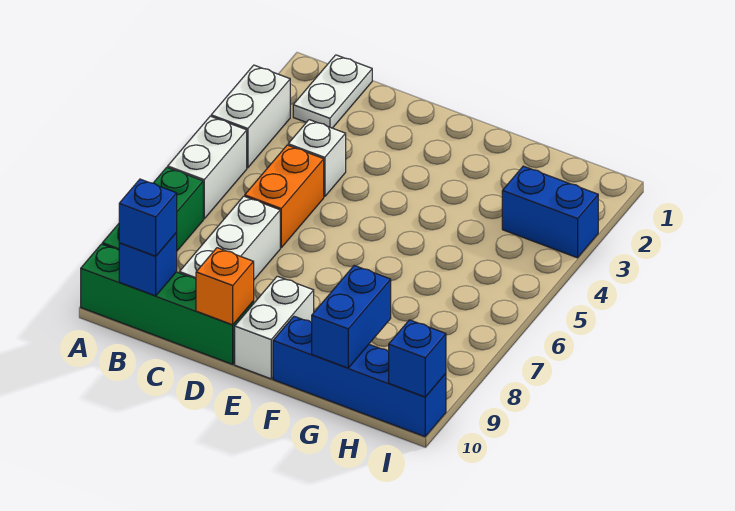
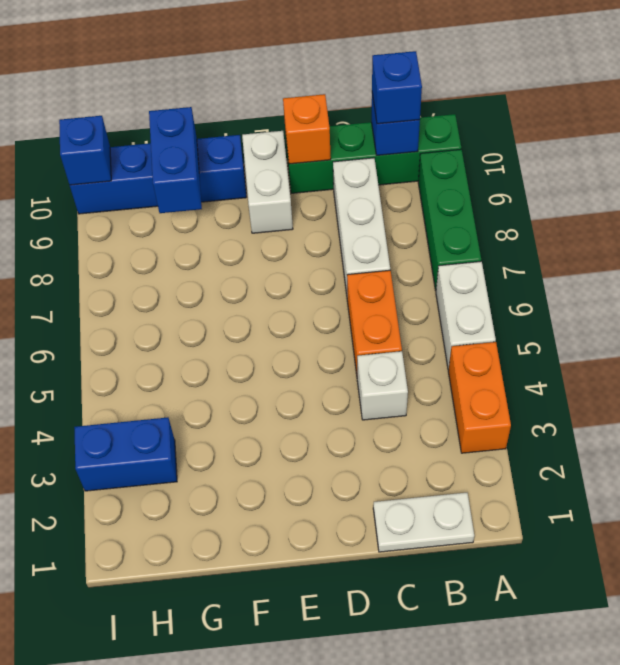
white brick A3:A4 level 1 -> orange brick A3:A4 level 1
white plate B1:B2 level 1 -> white plate B1:C1 level 1

